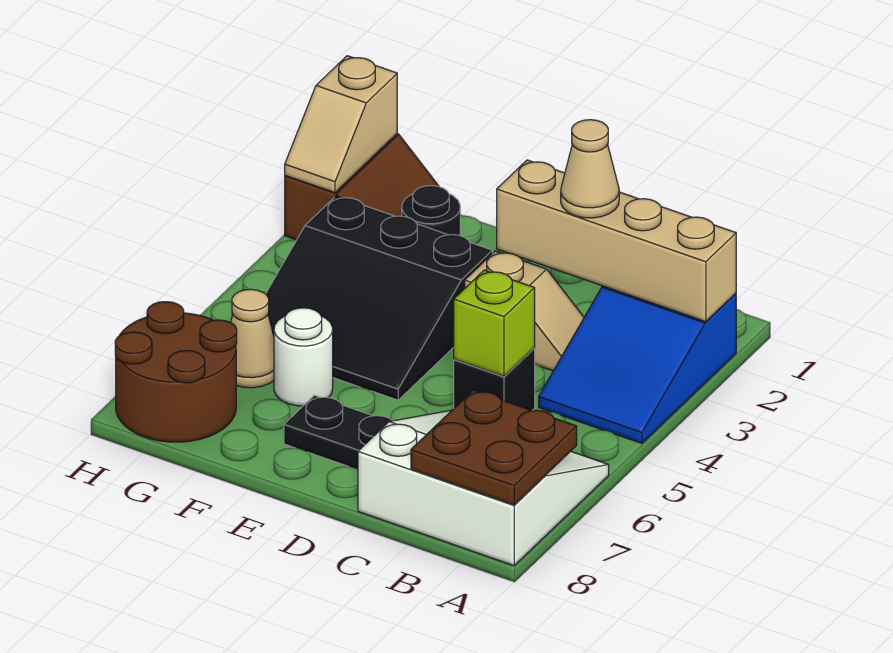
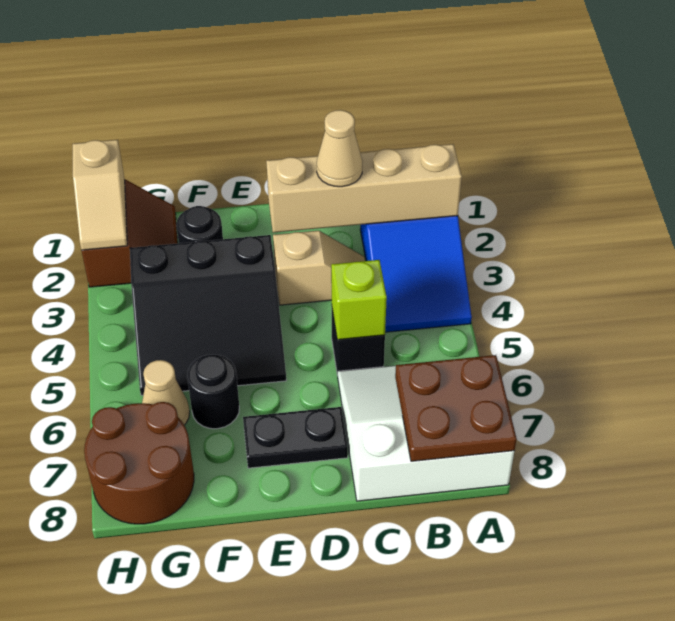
white round brick F6 level 1 -> black round brick F6 level 1

